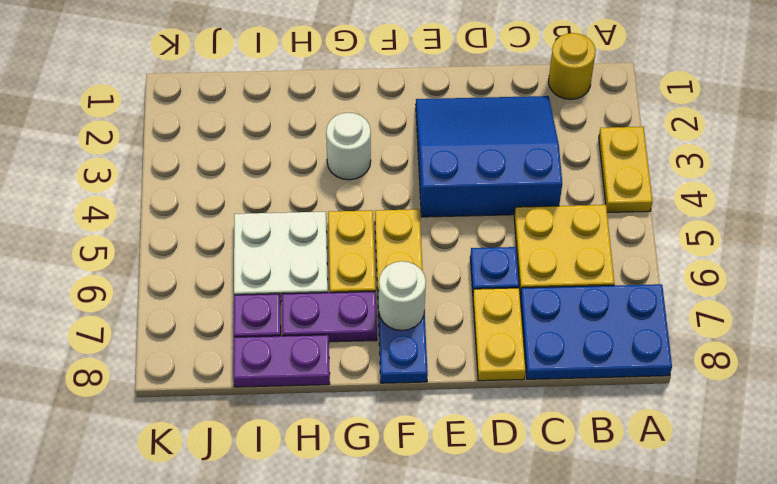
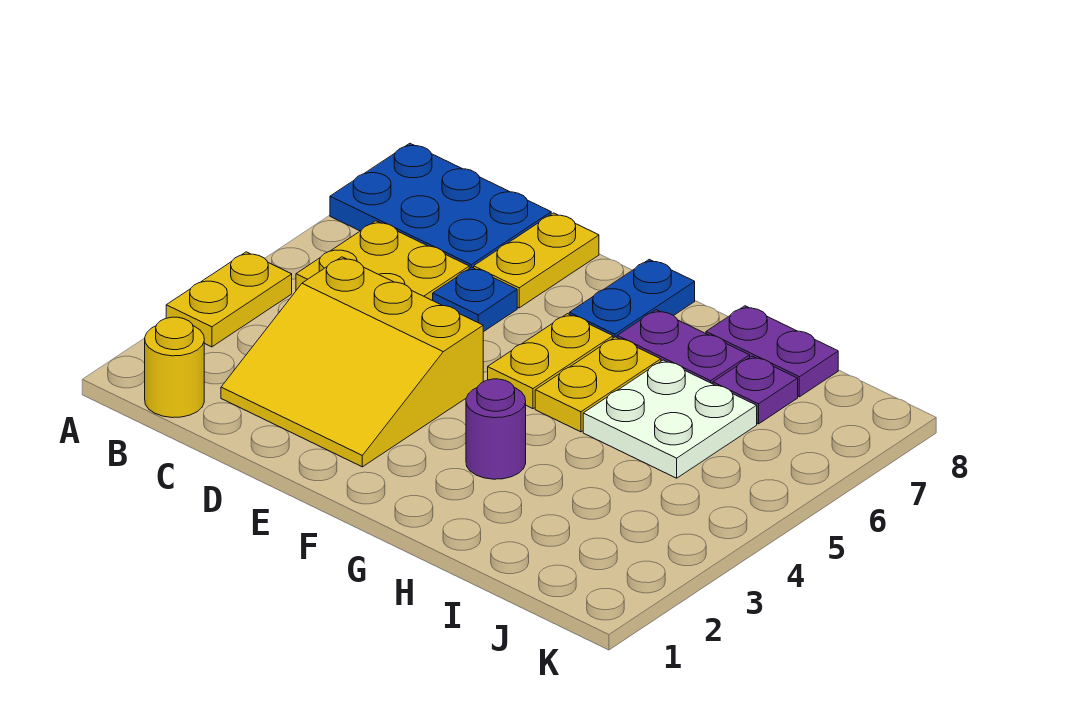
blue slope C2:E4 level 1 top 4 -> yellow slope C2:E4 level 1 top 4
white round brick F7 level 2 -> none
white round brick G3 level 1 -> purple round brick G3 level 1

